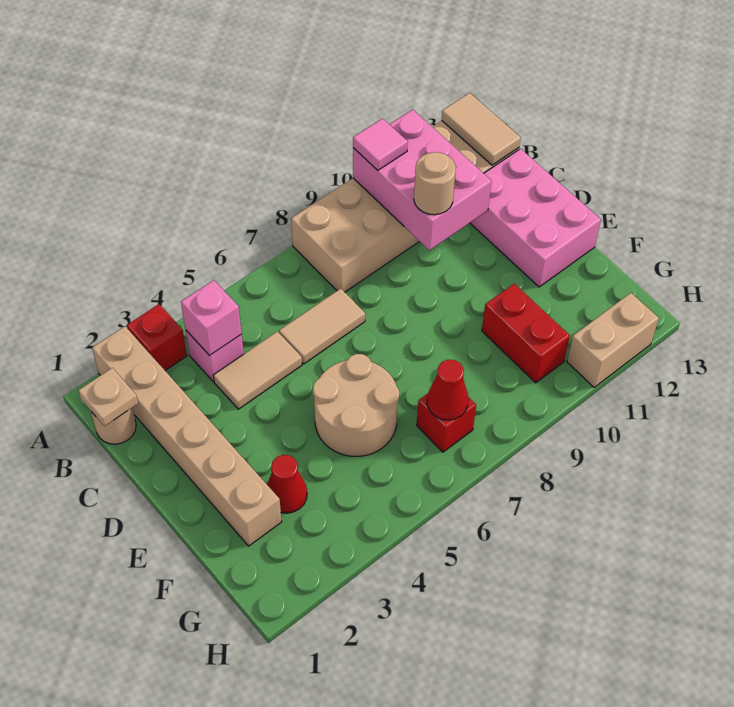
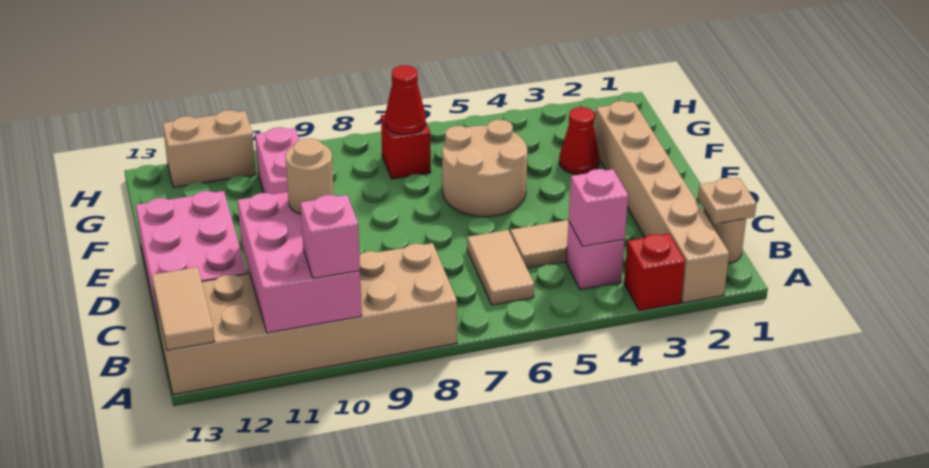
pink tile A10 level 3 -> pink brick A10 level 3
tan tile C6:C7 level 1 -> tan tile B6:C6 level 1
red brick F10:G10 level 1 -> pink brick F10:G10 level 1

